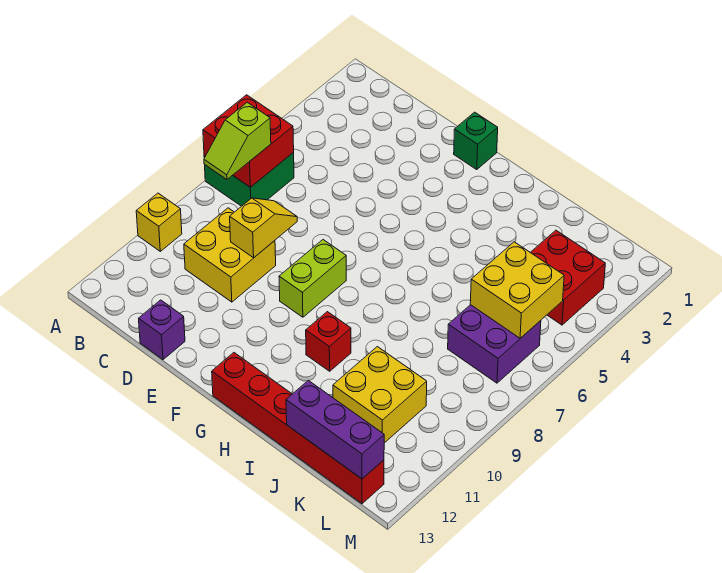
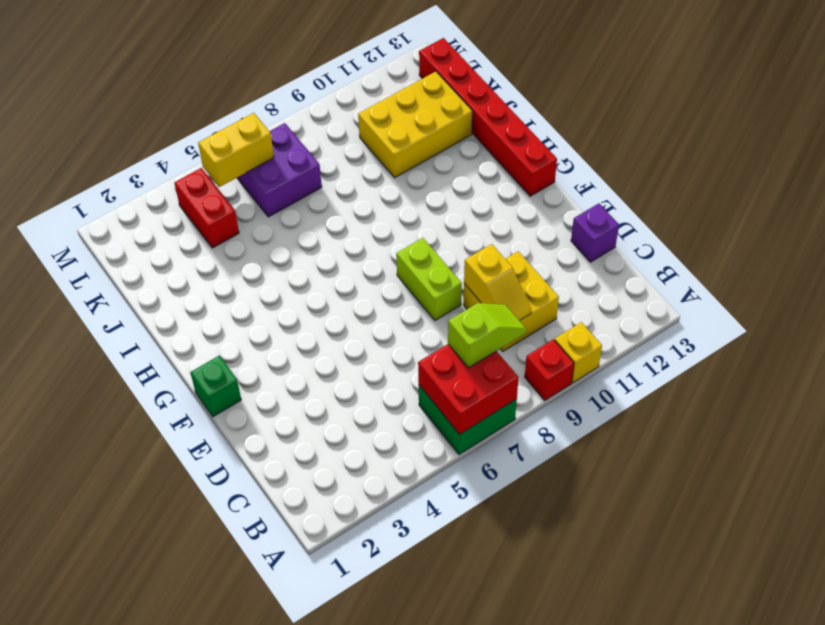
yellow slope D8:D9 level 2 top 9 -> yellow slope C9:D9 level 2 top D
lime brick F8:F9 level 1 -> lime brick E8:F8 level 1
red brick H10 level 1 -> red brick A9 level 1
yellow brick J10:K11 level 1 -> yellow brick J10:K12 level 1
purple brick J13:L13 level 2 -> none
red brick K3:L4 level 1 -> red brick K4:L4 level 1
yellow brick K5:L6 level 2 -> yellow brick L5:L6 level 2

